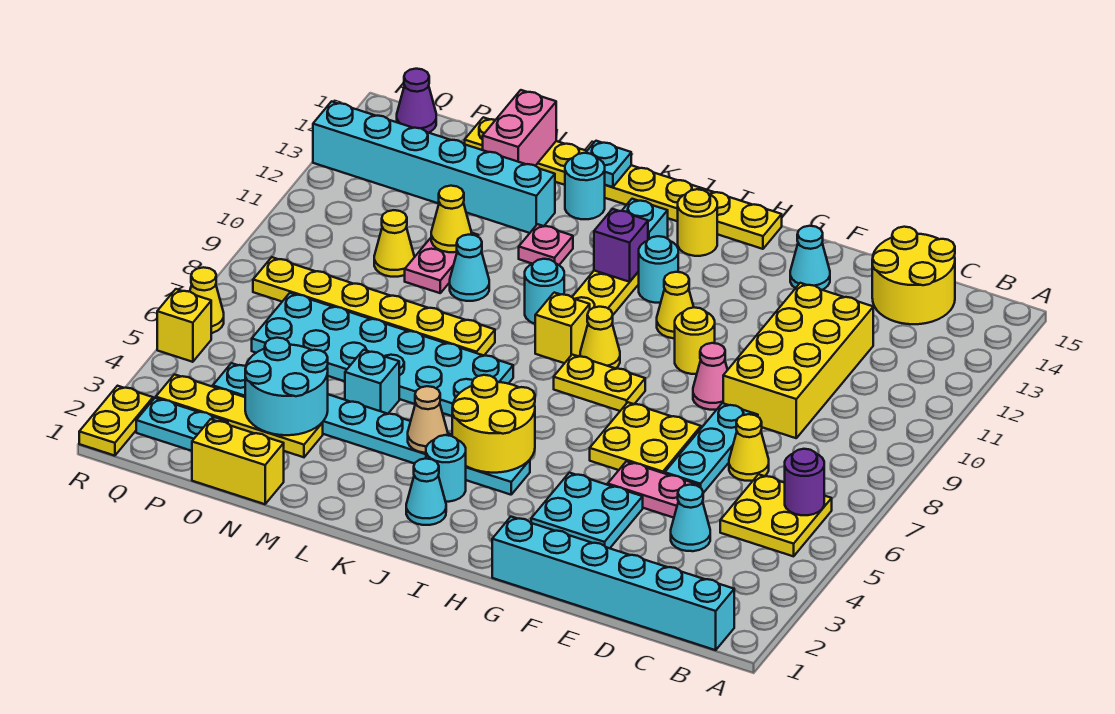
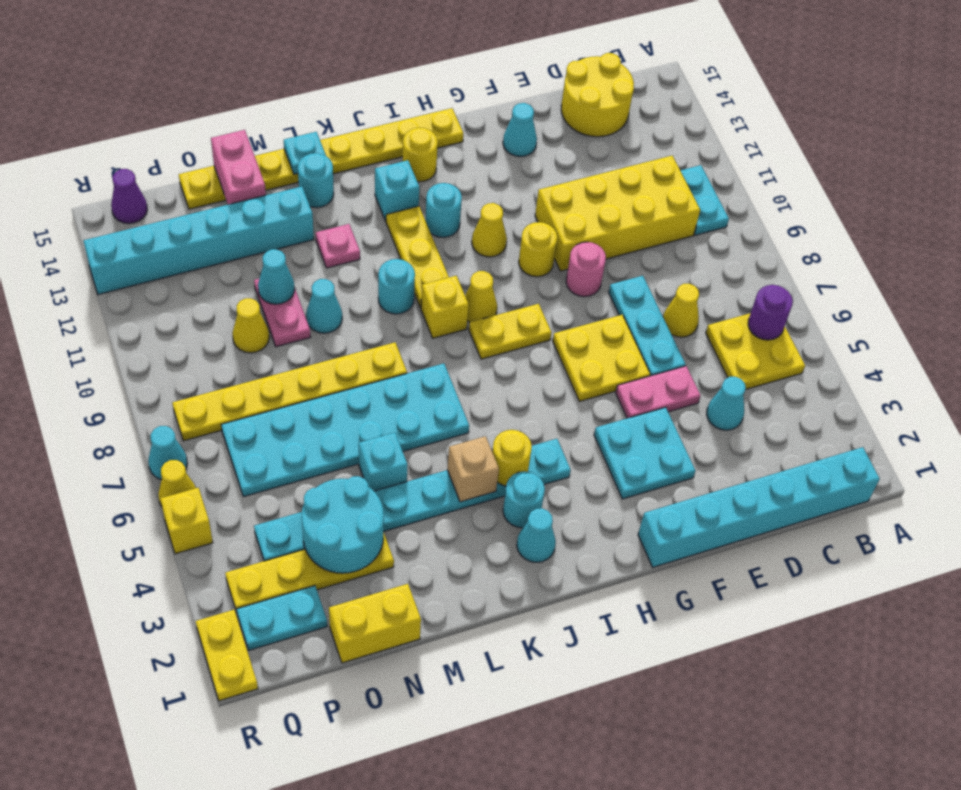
none -> cyan plate B10:B11 level 1
yellow brick D9:E12 level 1 -> yellow brick C10:F11 level 1
pink cone F9 level 1 -> pink round brick F9 level 1
yellow round brick I4:J5 level 2 -> yellow round brick J4 level 2
purple brick J12 level 2 -> none
tan cone K4 level 2 -> tan brick K4 level 2
yellow cone N11 level 2 -> cyan cone N11 level 2
none -> cyan cone R7 level 1

